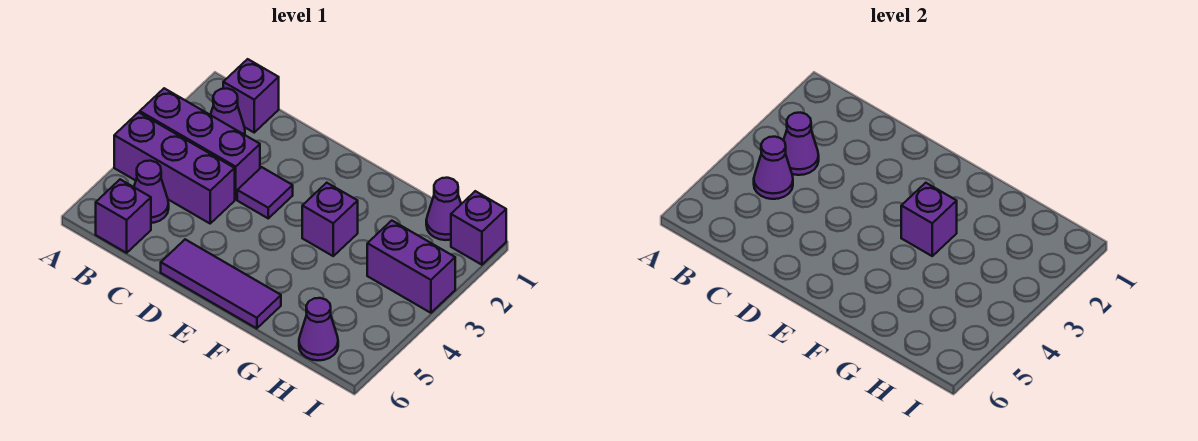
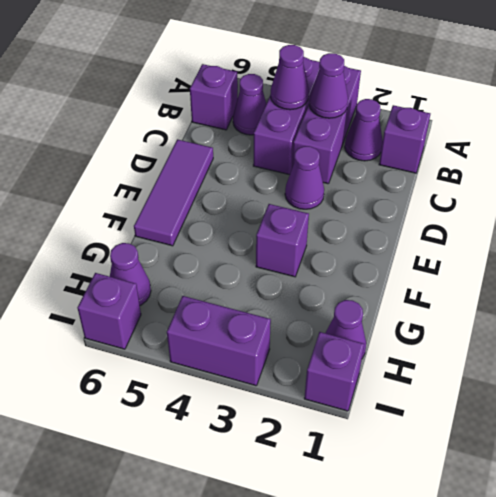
purple tile D3 level 1 -> purple cone D3 level 1
purple brick F3 level 2 -> purple brick I6 level 1
purple brick H3:I3 level 1 -> purple brick I3:I4 level 1

